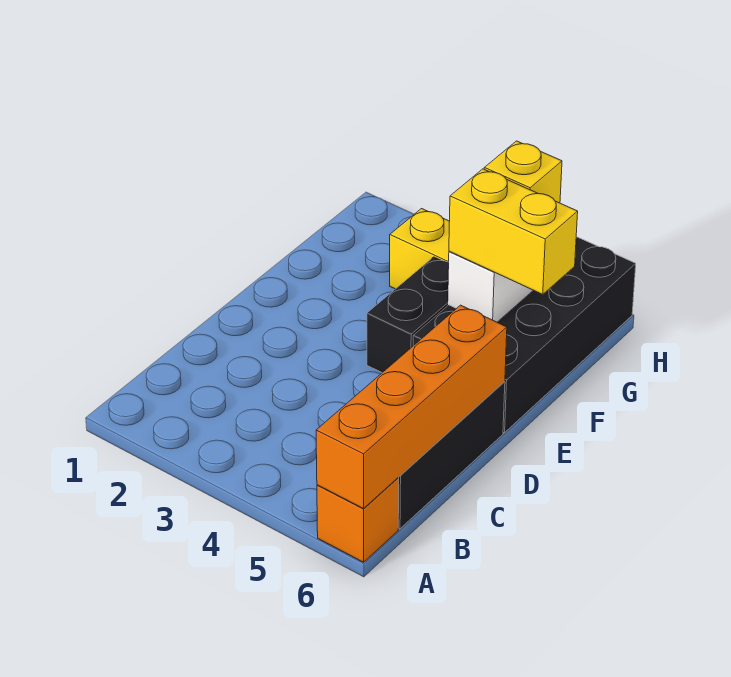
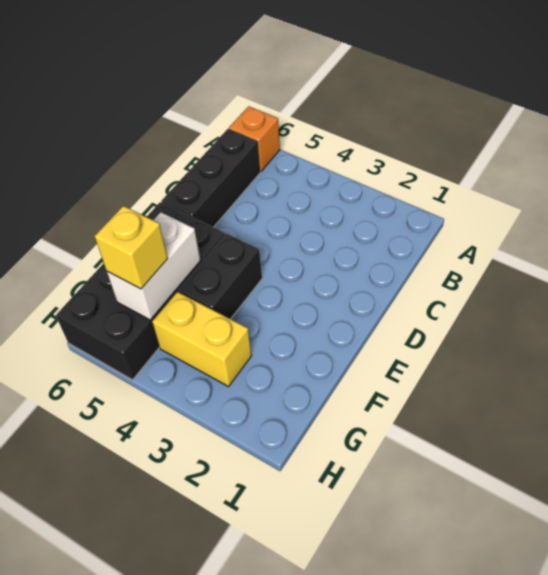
orange brick A6:D6 level 2 -> none
yellow brick F5:F6 level 3 -> none

